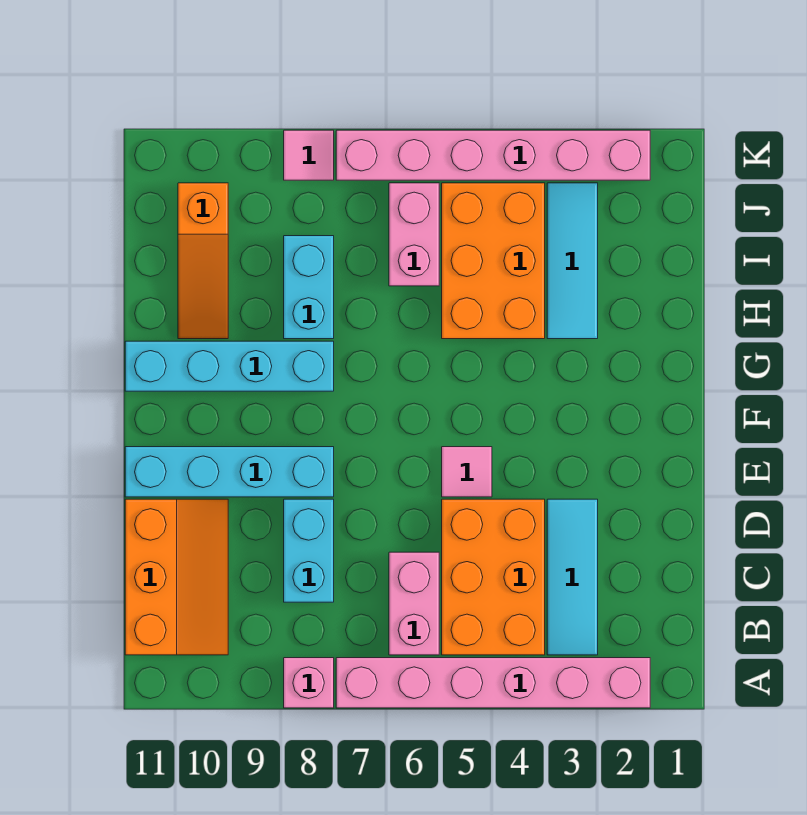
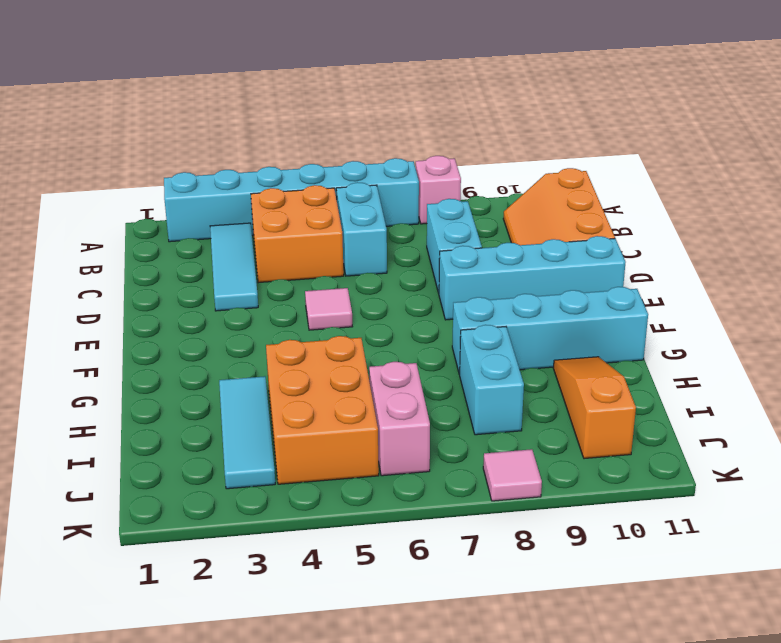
pink brick A2:A7 level 1 -> cyan brick A2:A7 level 1
orange brick B4:D5 level 1 -> orange brick B4:C5 level 1
pink brick B6:C6 level 1 -> cyan brick B6:C6 level 1
pink brick K2:K7 level 1 -> none

